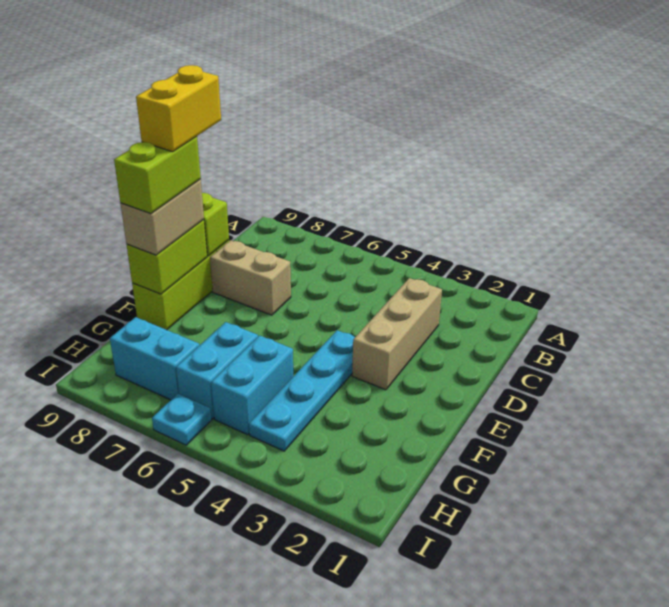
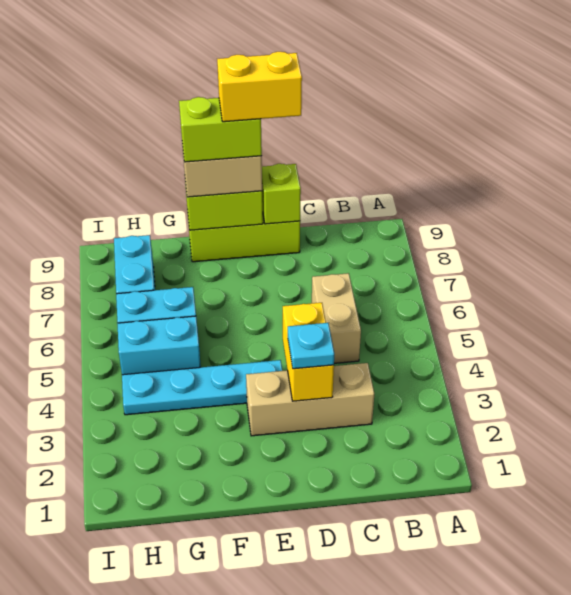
none -> yellow brick D3:D4 level 2
tan brick D7:D8 level 1 -> tan brick C5:C6 level 1
cyan plate I6 level 1 -> cyan plate D3 level 3

